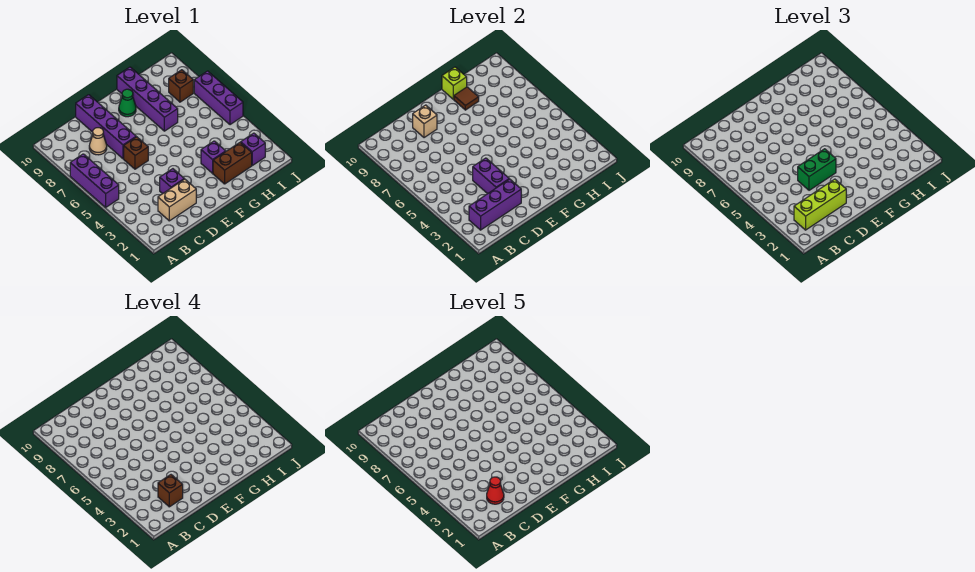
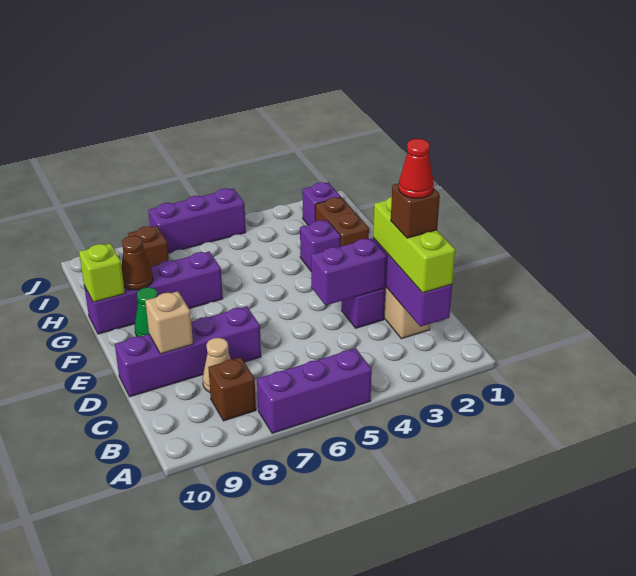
green brick D4:E4 level 3 -> none
brown brick D6 level 1 -> brown brick B8 level 1
brown tile G9 level 2 -> brown cone G9 level 2

